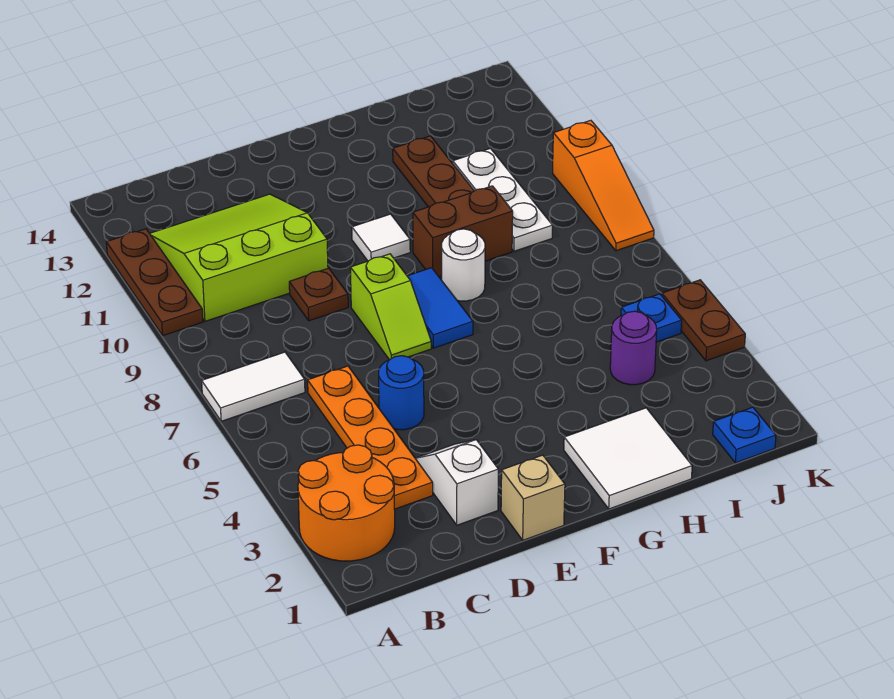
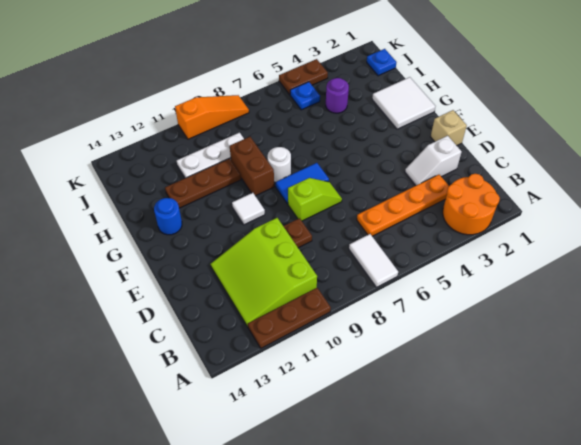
blue round brick D5 level 1 -> blue round brick G13 level 1

